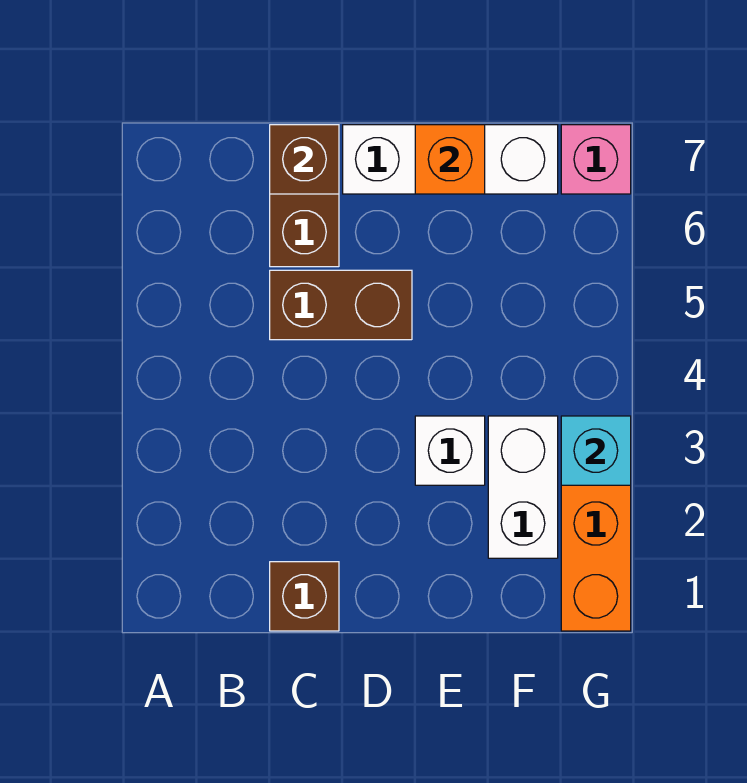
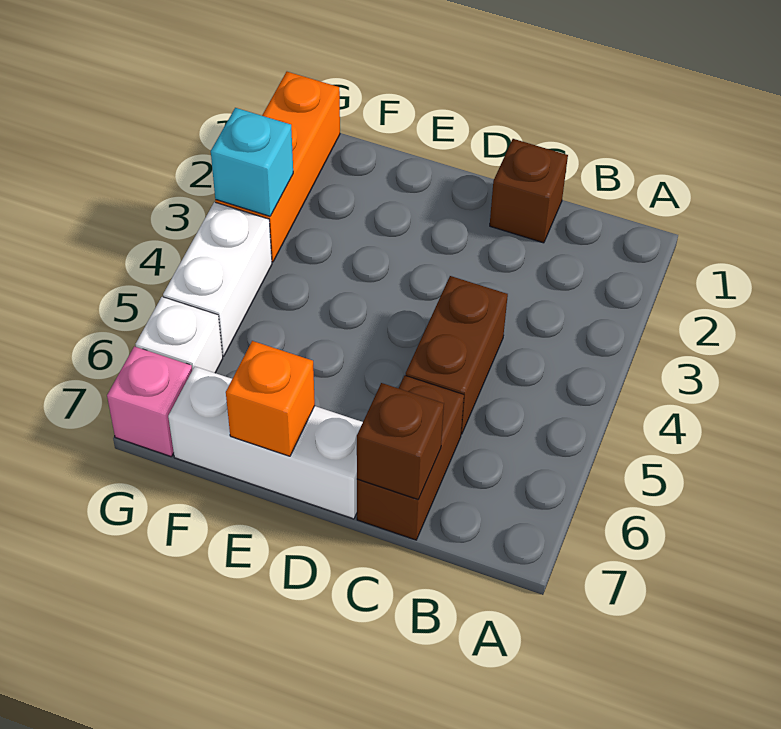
brown brick C5:D5 level 1 -> brown brick C4:C5 level 1
white brick E3 level 1 -> white brick G6 level 1
white brick F2:F3 level 1 -> white brick G4:G5 level 1

